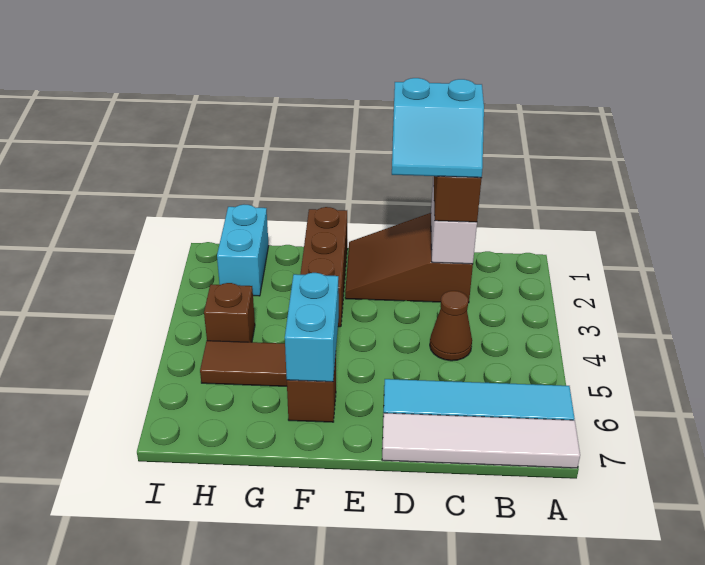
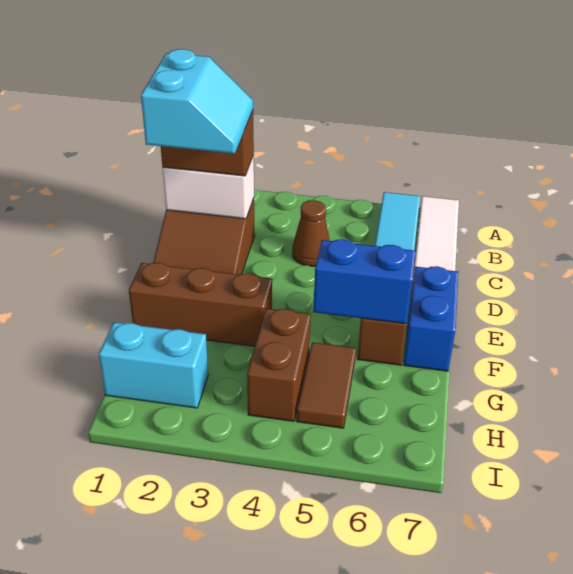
none -> blue brick E7:F7 level 1
cyan brick F5:F6 level 2 -> blue brick F5:F6 level 2
brown brick H4 level 1 -> brown brick G4:H4 level 1

